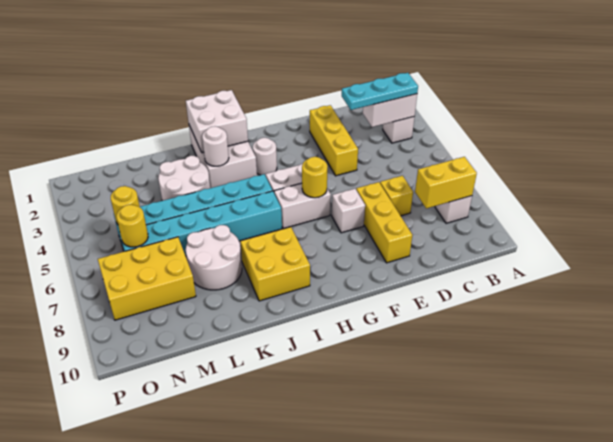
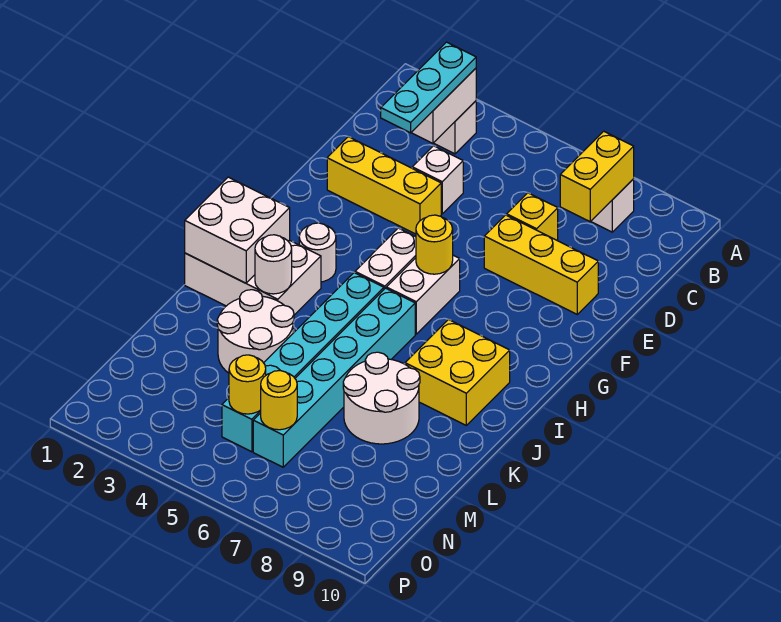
white brick F7 level 1 -> white brick D4 level 1
yellow brick M7:O8 level 1 -> none

